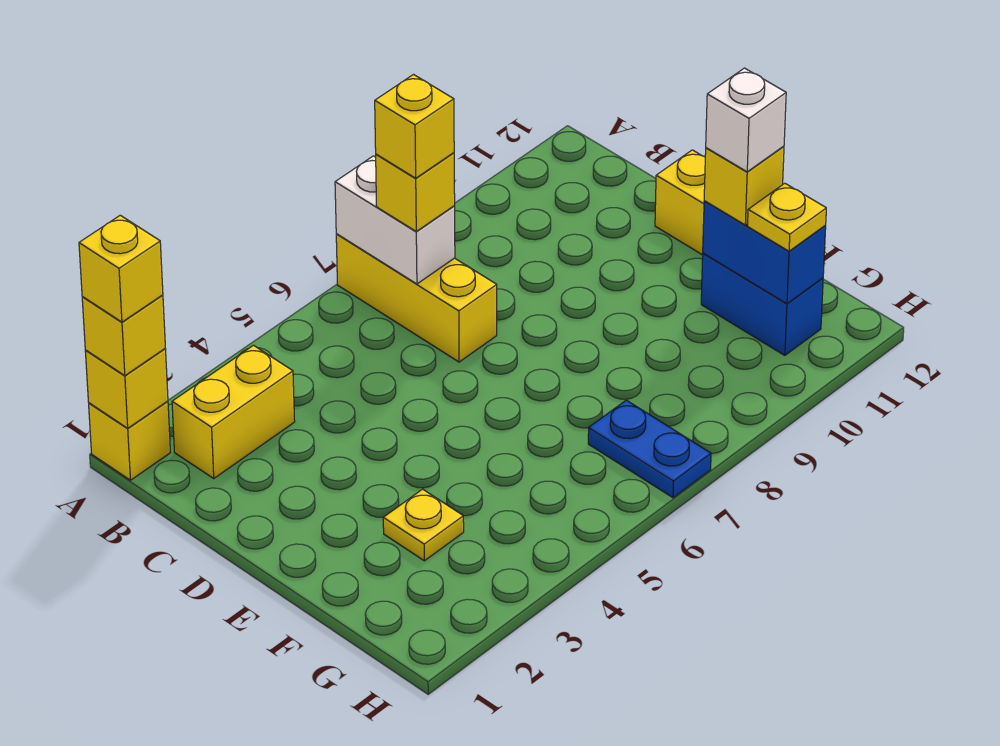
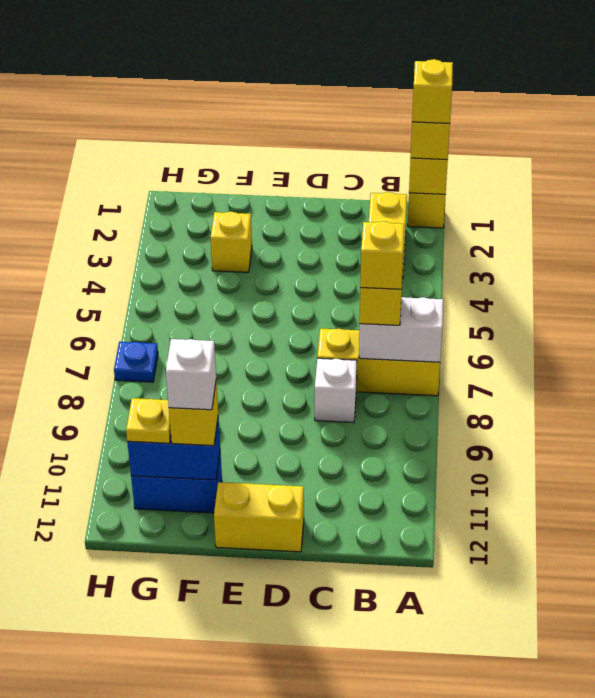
none -> white brick C8 level 1
yellow plate F3 level 1 -> yellow brick F3 level 1
blue plate G7:H7 level 1 -> blue plate H7 level 1

